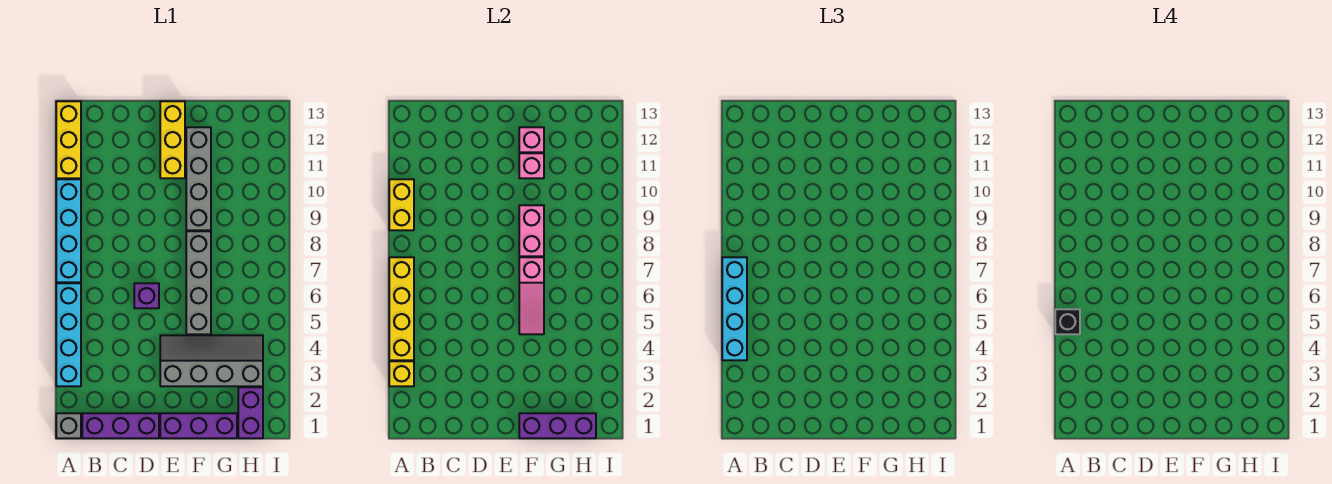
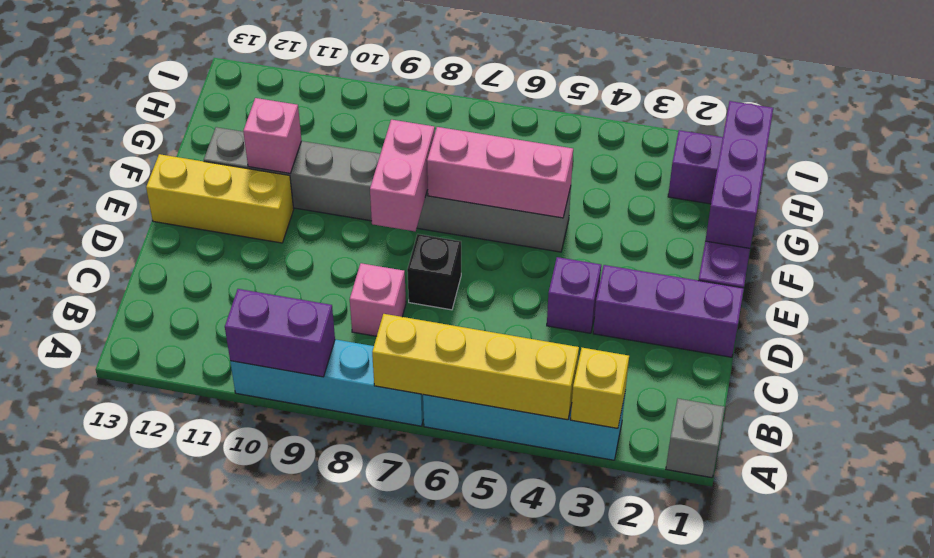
cyan brick A4:A7 level 3 -> none
black brick A5 level 4 -> black brick D7 level 1
yellow brick A9:A10 level 2 -> purple brick A9:A10 level 2
yellow brick A11:A13 level 1 -> none
purple brick B1:D1 level 1 -> purple brick D1:D3 level 1
purple brick D6 level 1 -> purple brick D4 level 1
grey slope E3:H4 level 1 top 3 -> none
pink slope F5:F7 level 2 top 7 -> pink brick F5:F7 level 2
pink brick F8:F9 level 2 -> pink brick E8:F8 level 2
pink brick F12 level 2 -> pink brick C8 level 1

